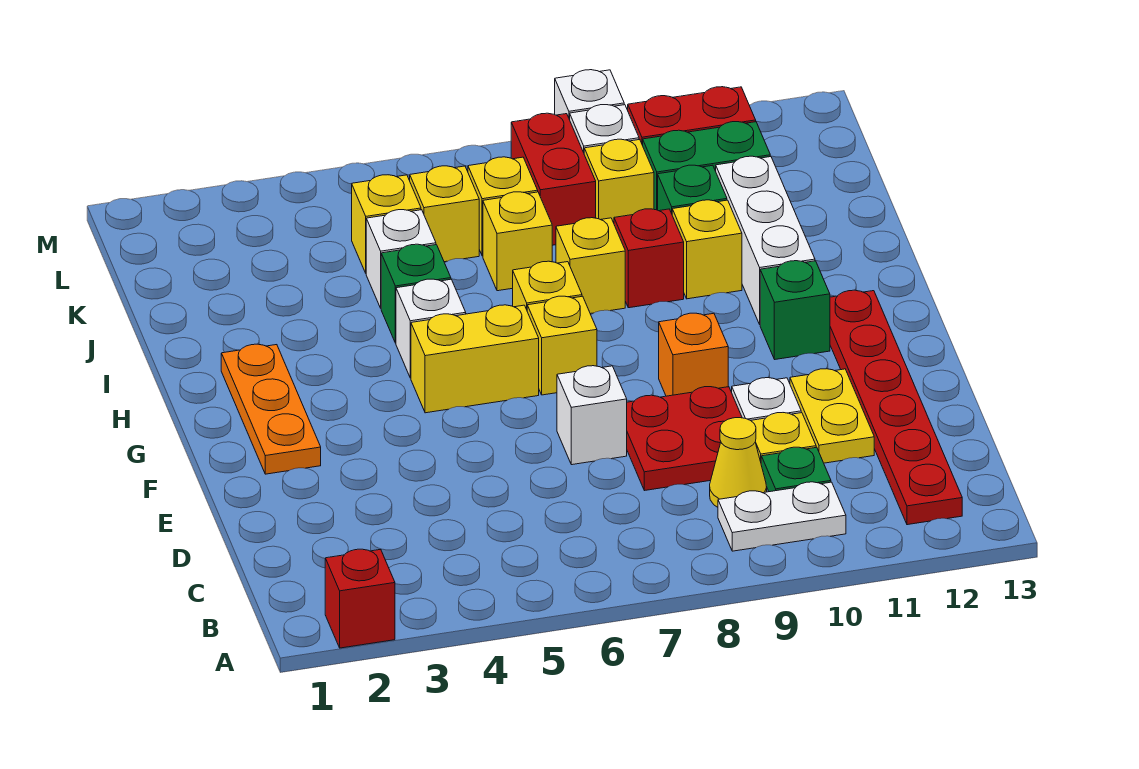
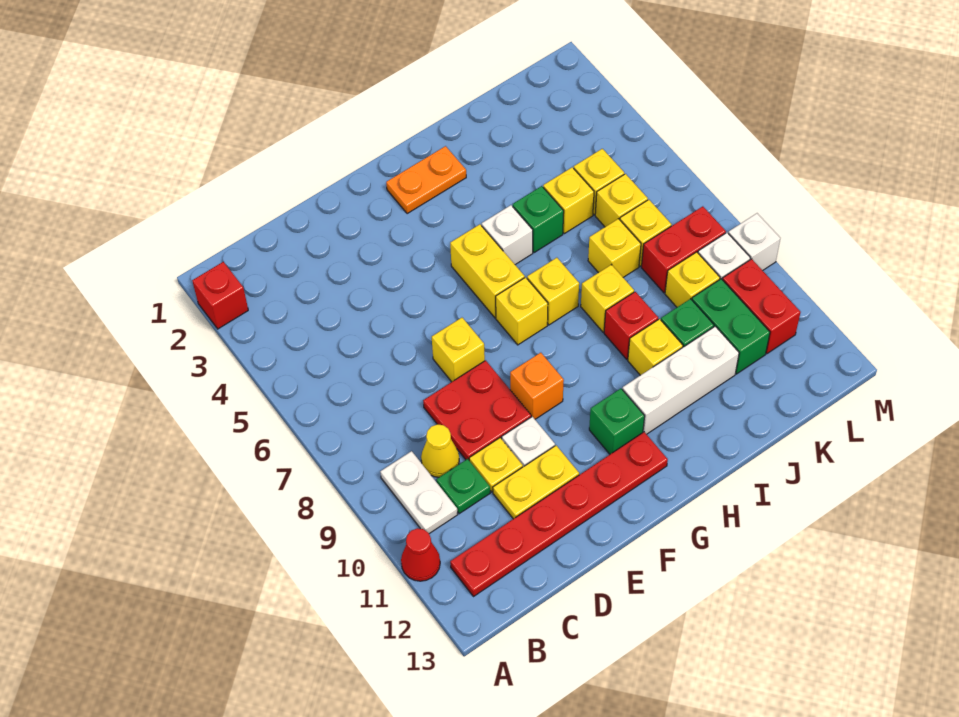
none -> red cone A11 level 1
white brick E7 level 1 -> yellow brick E7 level 1
orange plate F2:H2 level 1 -> orange plate G2:H2 level 1
white brick J5 level 1 -> yellow brick J5 level 1

